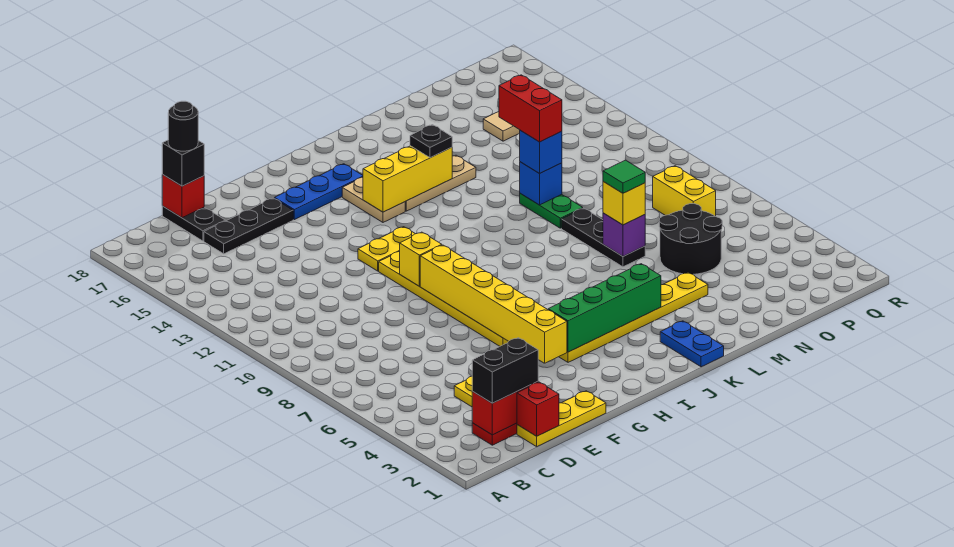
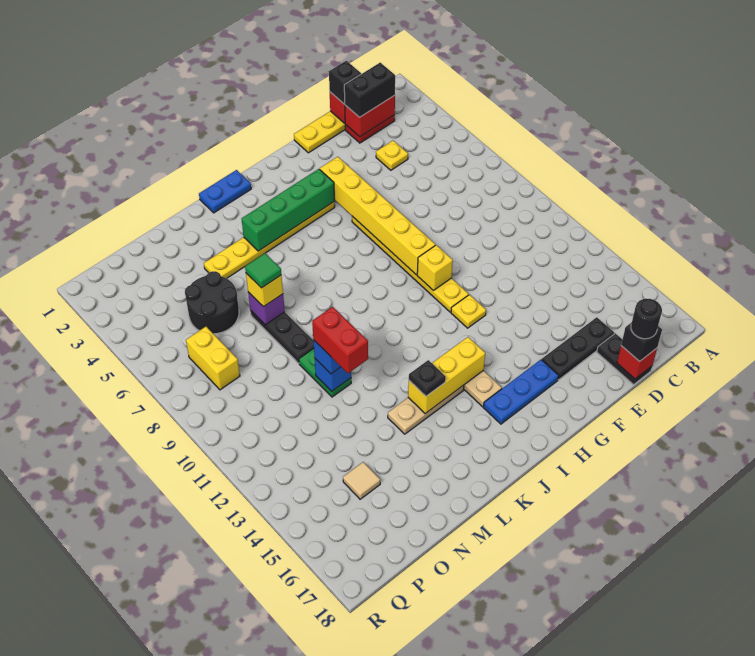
none -> black brick D1 level 3
yellow plate G12:H12 level 1 -> yellow plate G12 level 1
blue plate K1:K2 level 1 -> blue plate J1:K1 level 1

